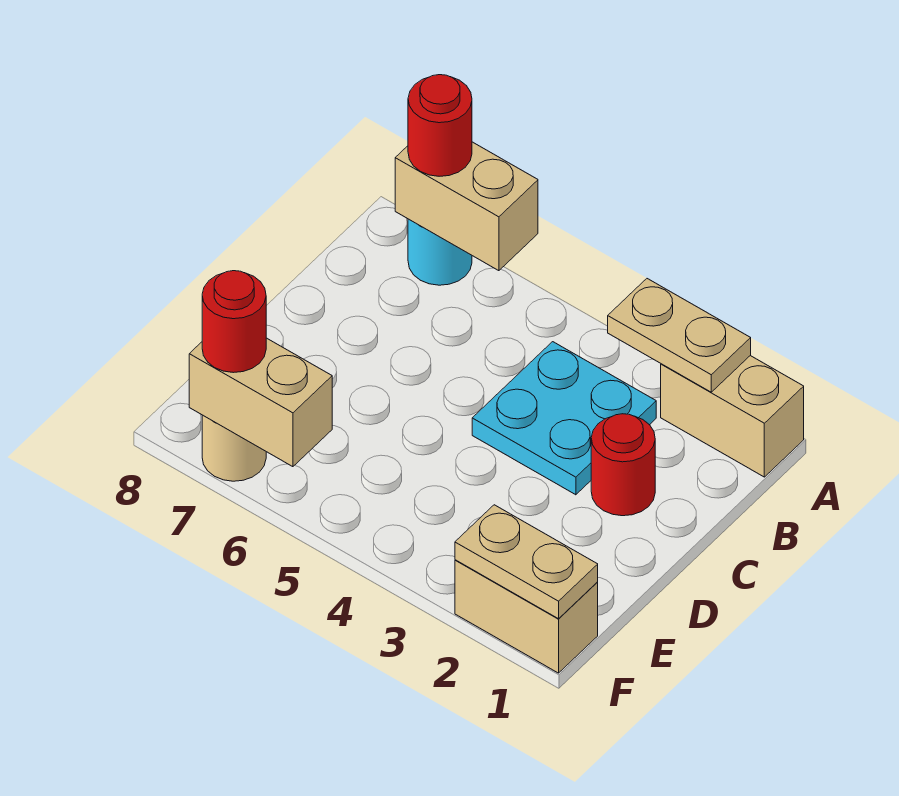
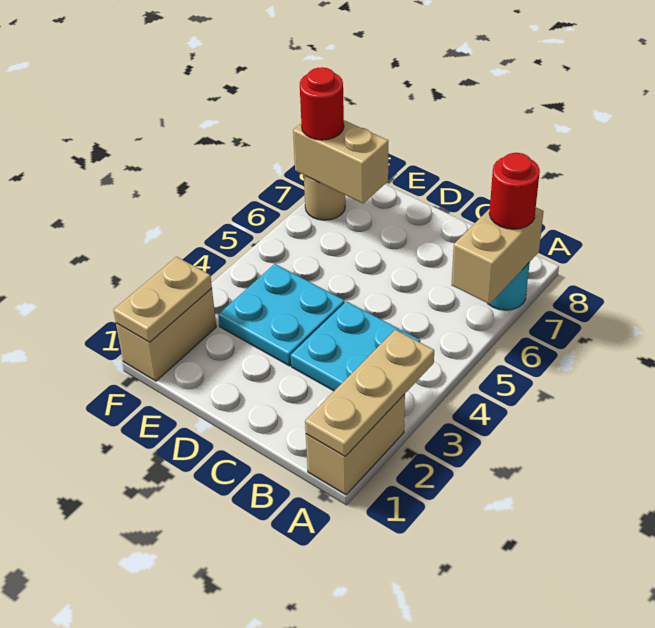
tan plate A2:A3 level 2 -> tan plate A1:A3 level 2
red round brick C2 level 1 -> none
none -> cyan plate D3:E4 level 1
tan brick F6:F7 level 2 -> tan brick E7:F7 level 2

